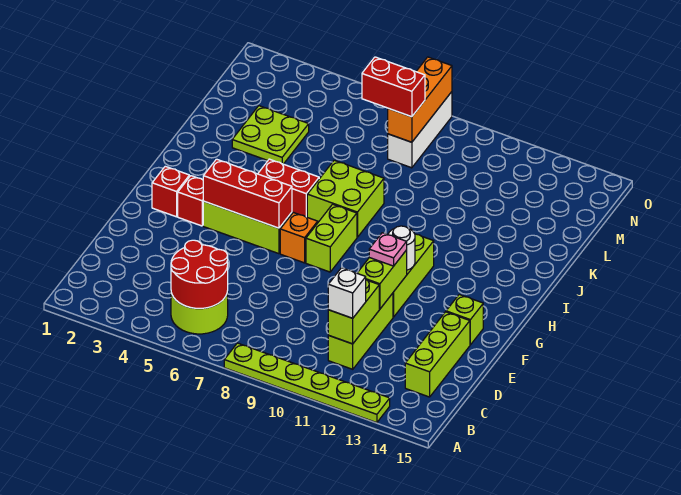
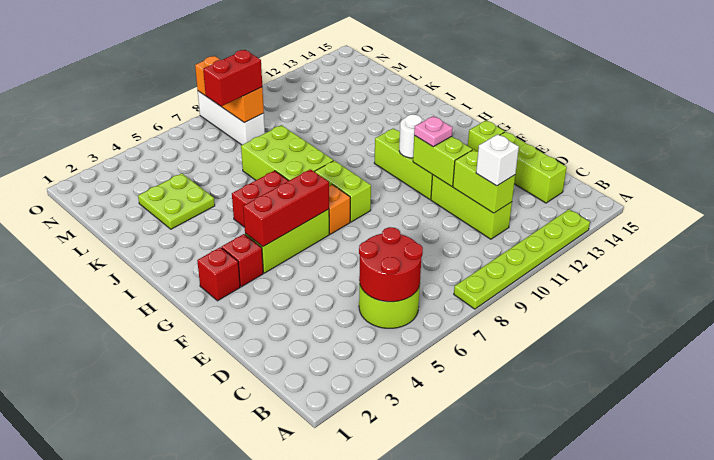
lime brick I7:J8 level 1 -> lime brick I7:K8 level 1

